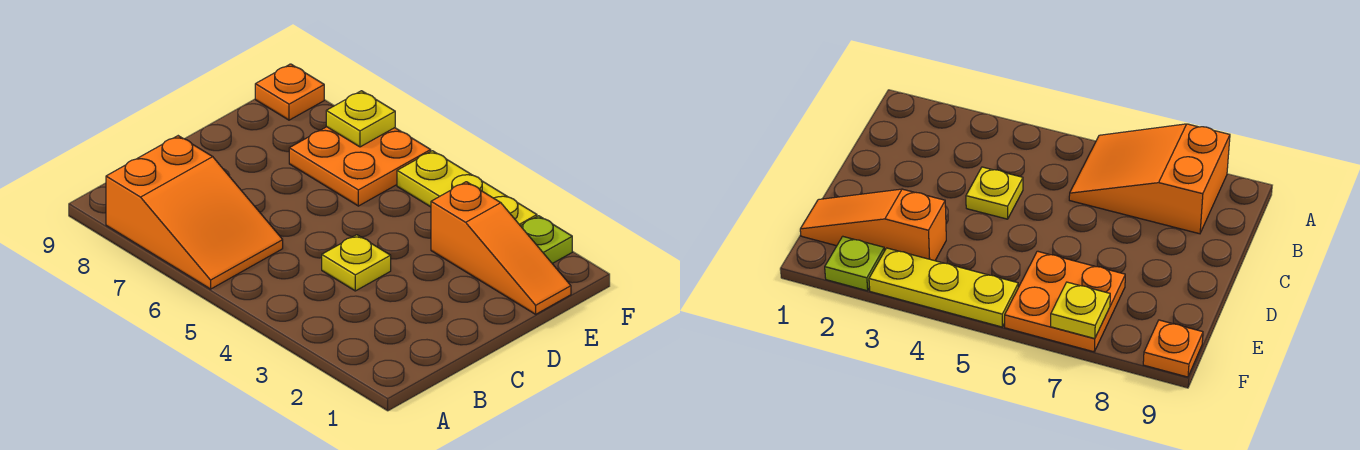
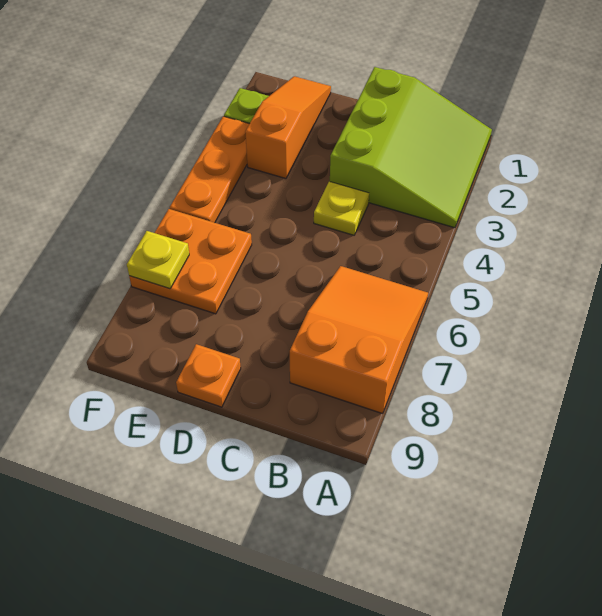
none -> lime slope A1:C3 level 1 top C
yellow plate F3:F5 level 1 -> orange plate F3:F5 level 1
orange plate F9 level 1 -> orange plate D9 level 1

